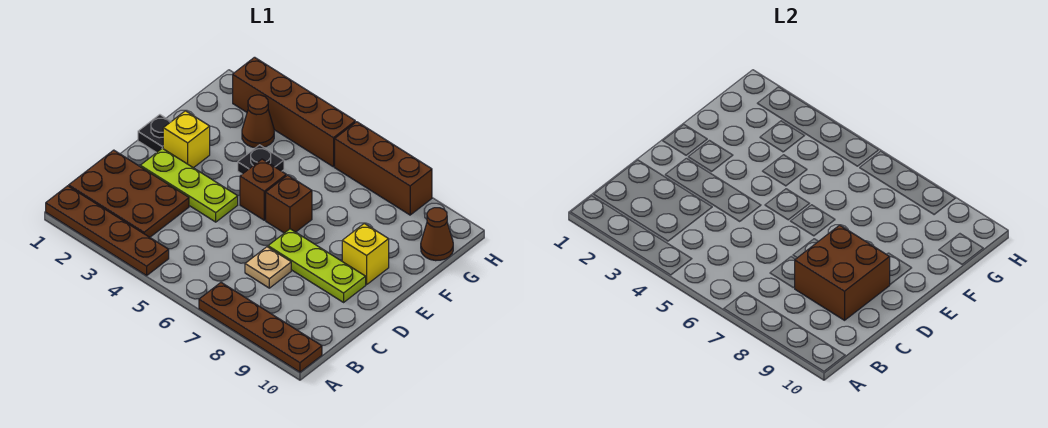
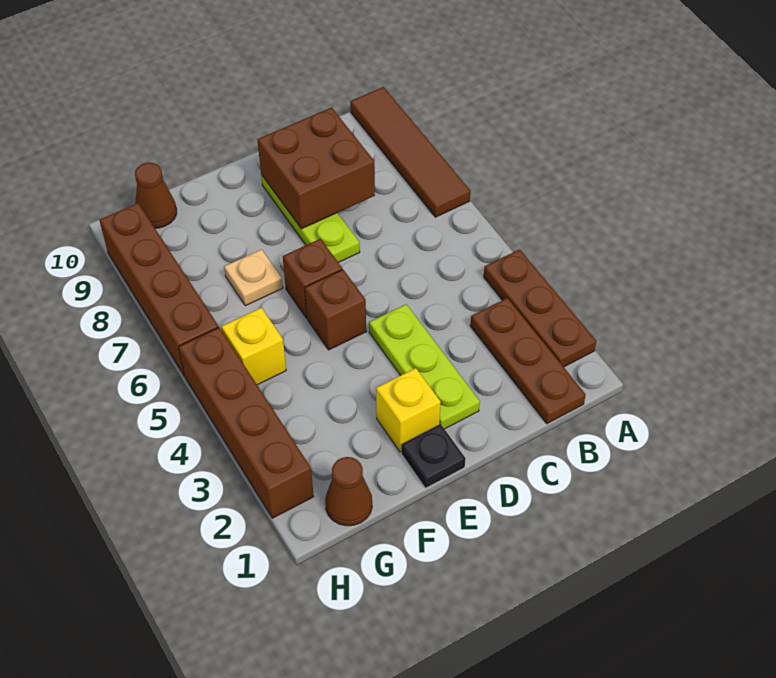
brown plate A1:A4 level 1 -> brown plate A2:A4 level 1
brown plate A7:A10 level 1 -> brown tile A7:A10 level 1
brown plate B1:C3 level 1 -> brown plate B1:B3 level 1
tan plate C7 level 1 -> tan plate F7 level 1
yellow brick E9 level 1 -> yellow brick G5 level 1
black plate F4 level 1 -> none
brown cone G3 level 1 -> brown cone G1 level 1
brown brick H6:H8 level 1 -> brown brick H6:H9 level 1

